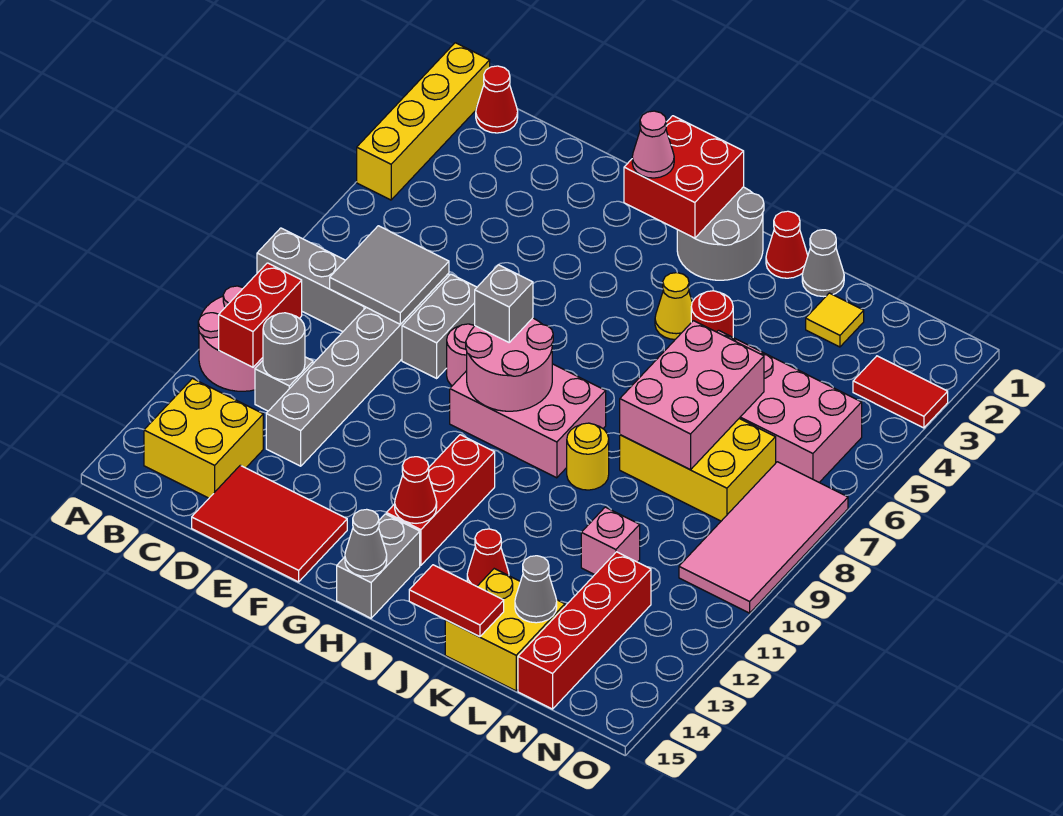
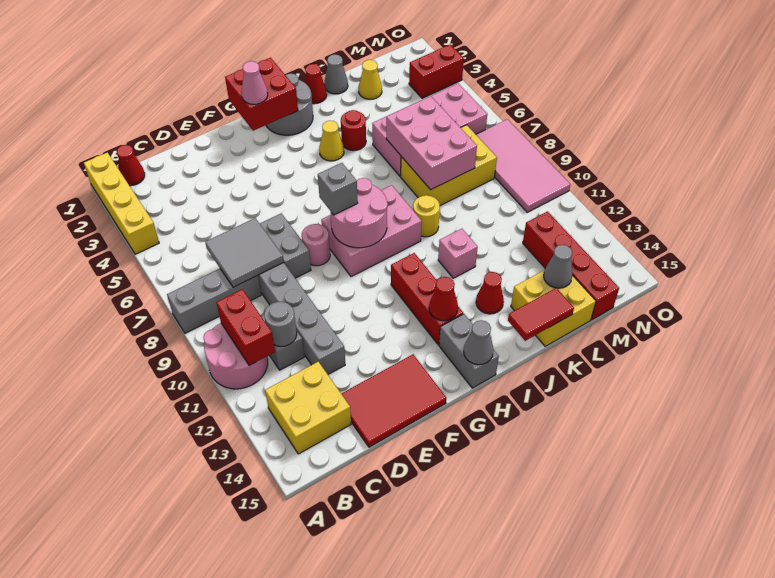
yellow tile L2 level 1 -> yellow cone L2 level 1
pink brick L11 level 1 -> pink brick J11 level 1
red tile N3:O3 level 1 -> red brick N3:O3 level 1

